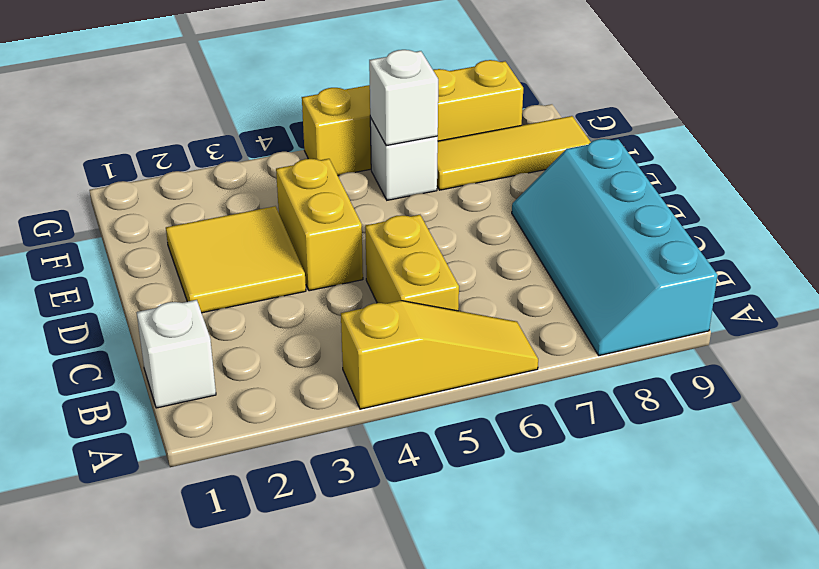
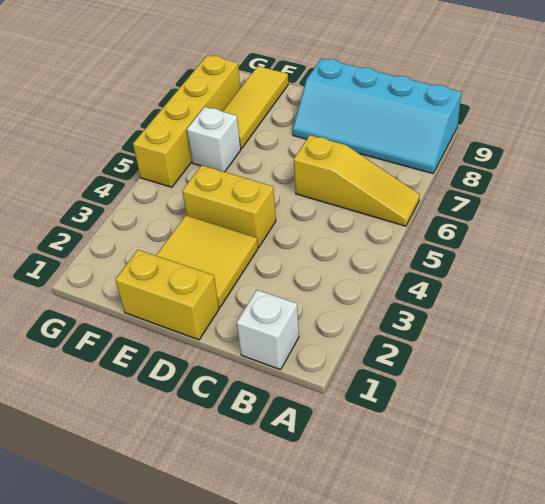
yellow slope A4:A6 level 1 top 4 -> yellow slope A6:C6 level 1 top C
yellow brick B5:C5 level 1 -> yellow brick D1:E1 level 1
white brick F6 level 2 -> none

